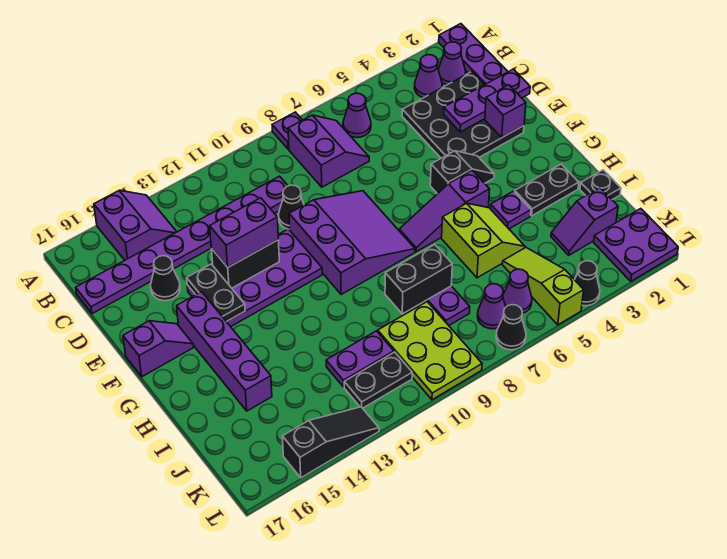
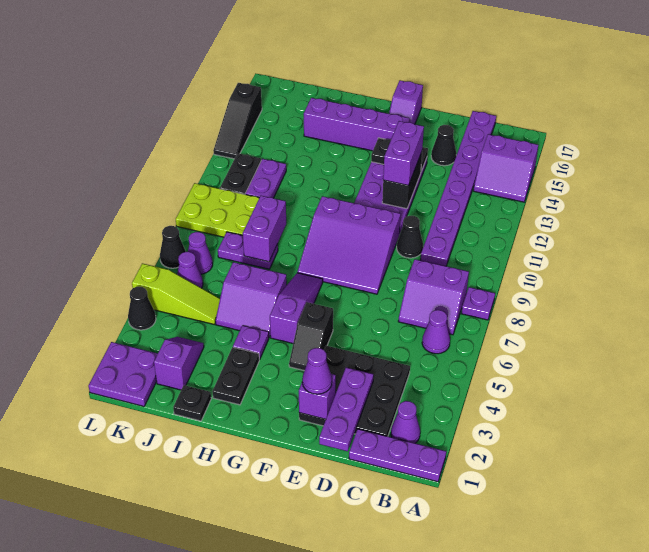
purple cone B3 level 1 -> purple cone E2 level 3
lime slope H5:I6 level 1 top 6 -> purple slope H5:I6 level 1 top 6
black brick I8:I9 level 2 -> purple brick I8:I9 level 2

